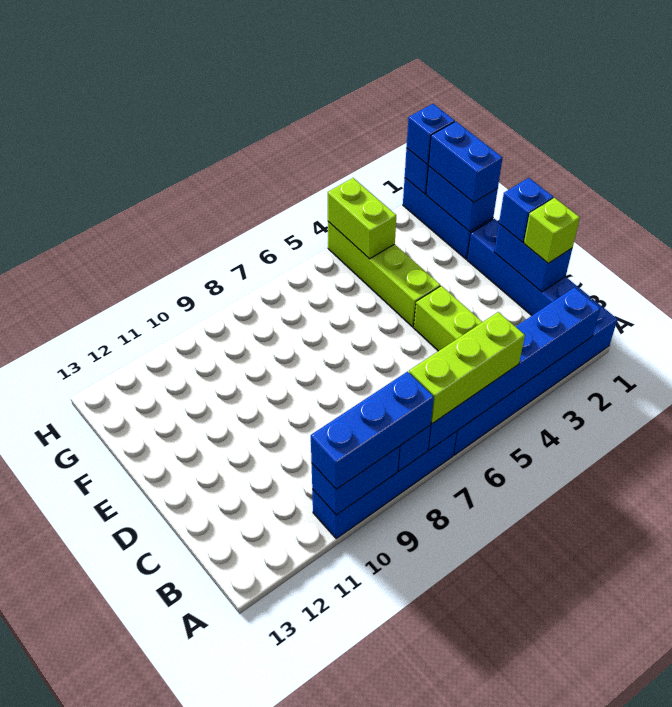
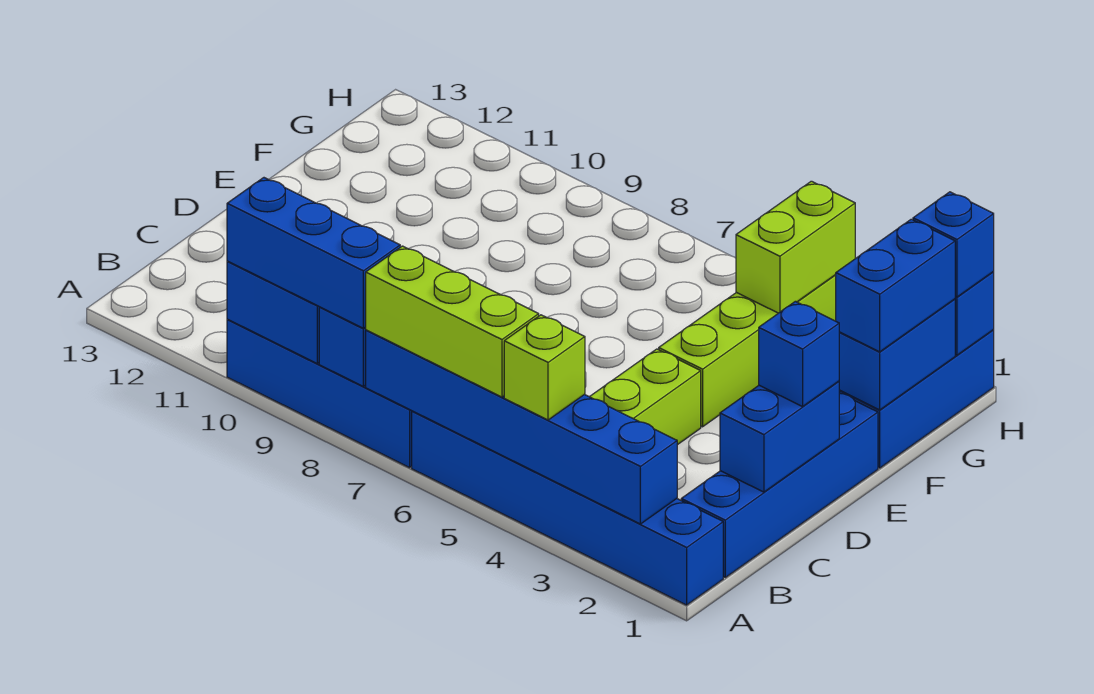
lime brick C1 level 3 -> lime brick A4 level 3

